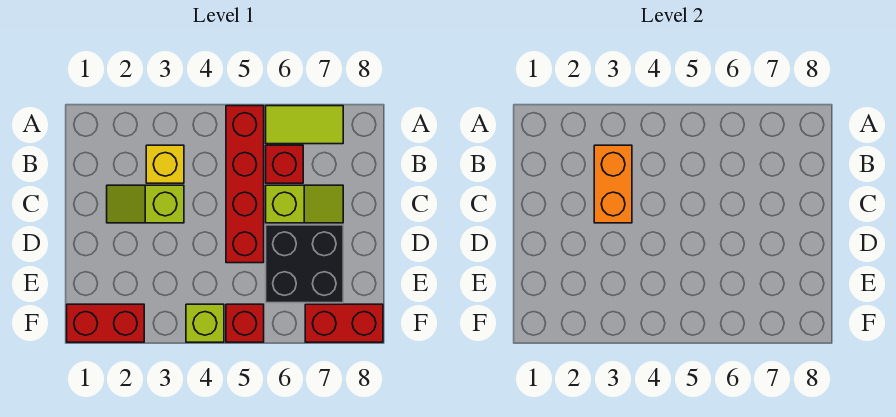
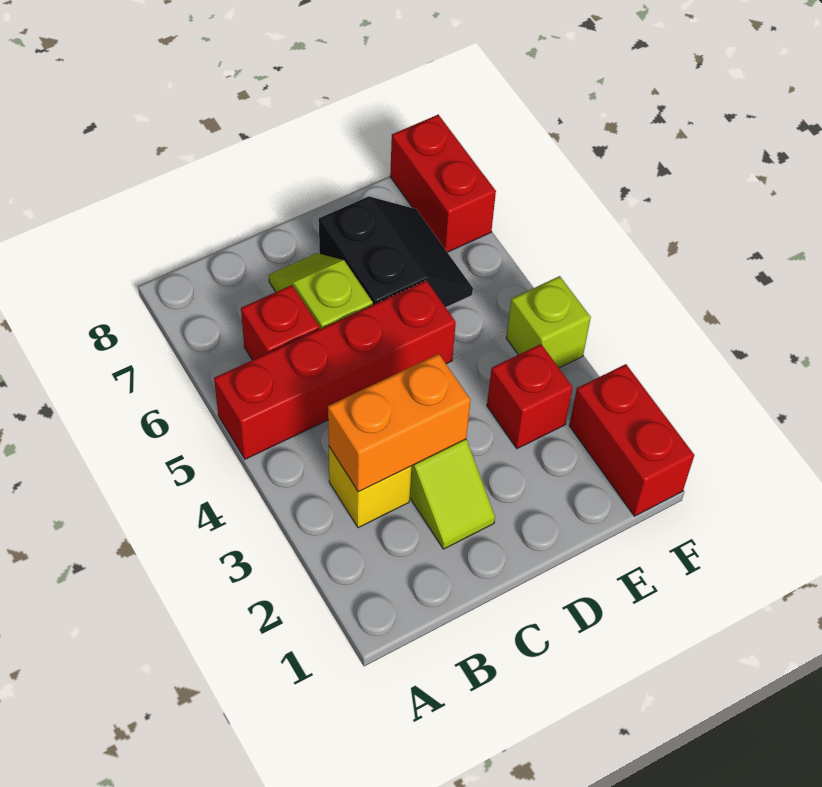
lime tile A6:A7 level 1 -> none
black brick D6:E7 level 1 -> black slope D6:E7 level 1 top D
red brick F5 level 1 -> red brick E3 level 1

